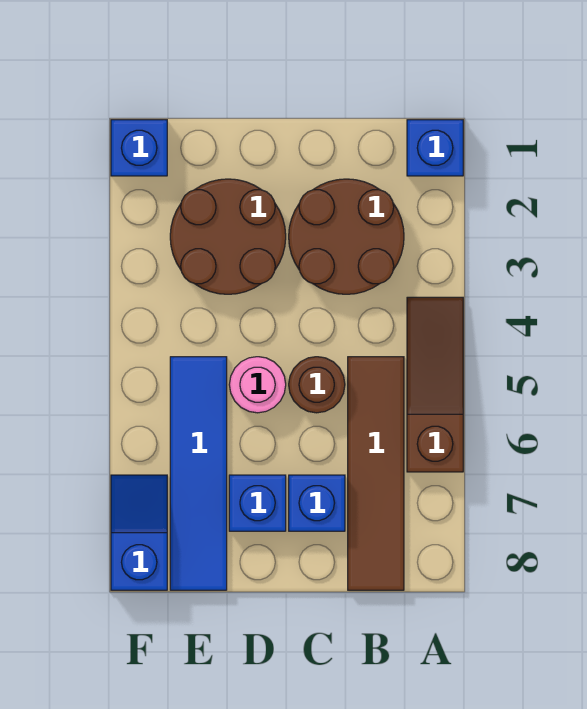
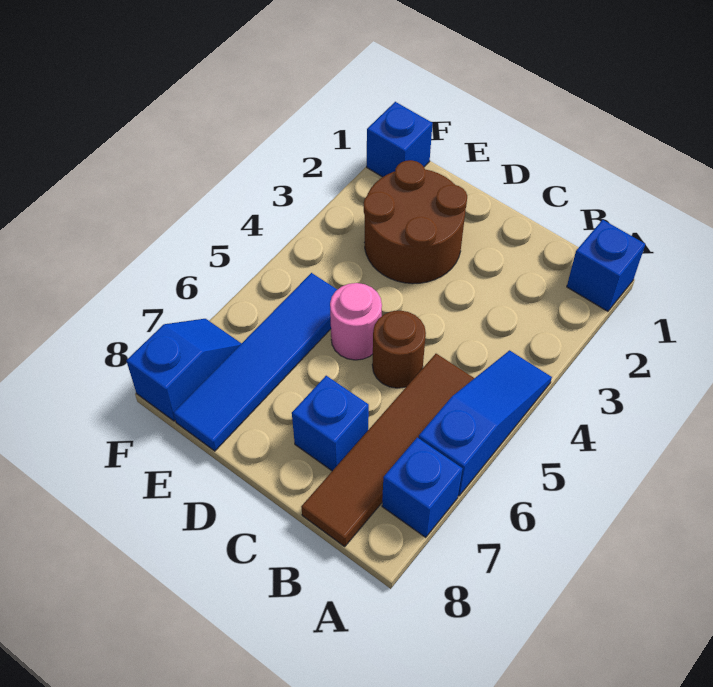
brown slope A4:A6 level 1 top 6 -> blue slope A4:A6 level 1 top 6
brown round brick B2:C3 level 1 -> none
blue brick D7 level 1 -> blue brick A7 level 1

